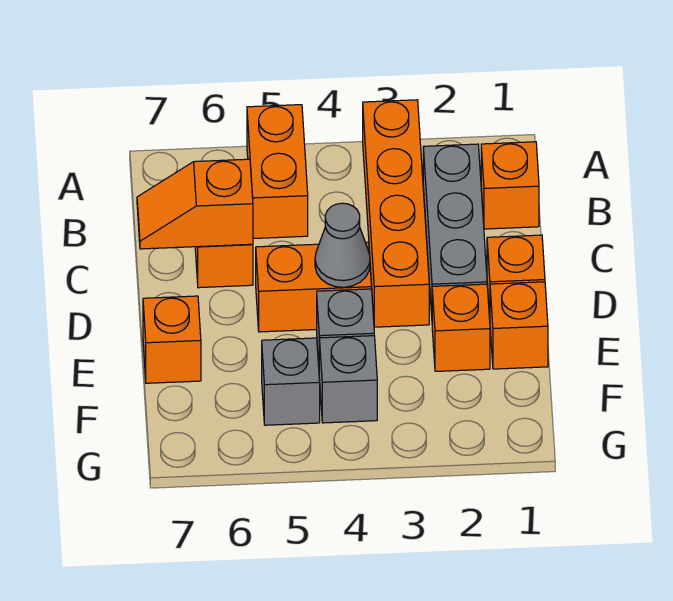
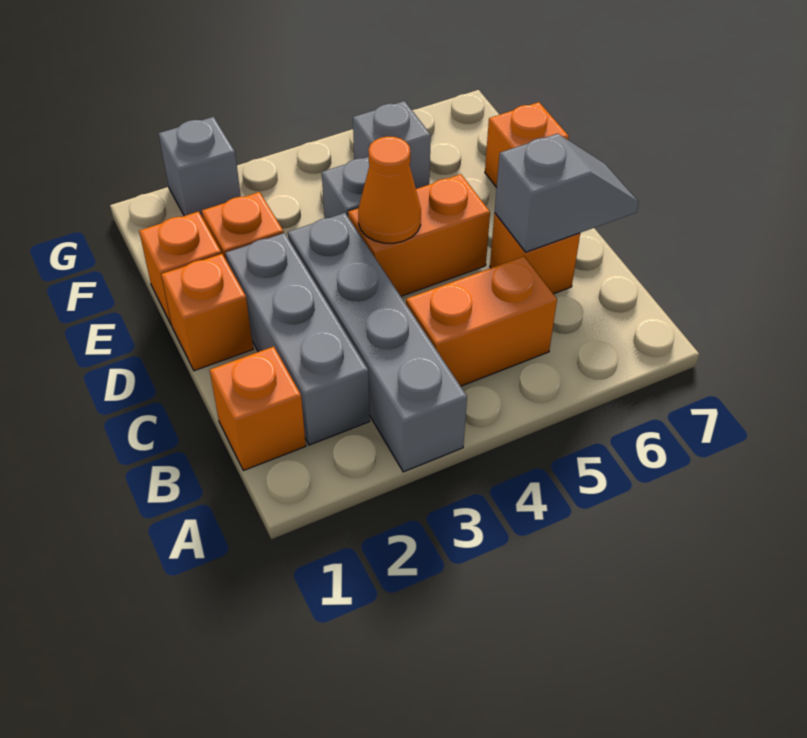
orange brick A3:D3 level 1 -> grey brick A3:D3 level 1
orange brick A5:B5 level 1 -> orange brick B4:B5 level 1
orange slope C6:C7 level 2 top 6 -> grey slope C6:C7 level 2 top 6
grey cone D4 level 2 -> orange cone D4 level 2
grey brick F4 level 1 -> grey brick G2 level 1

